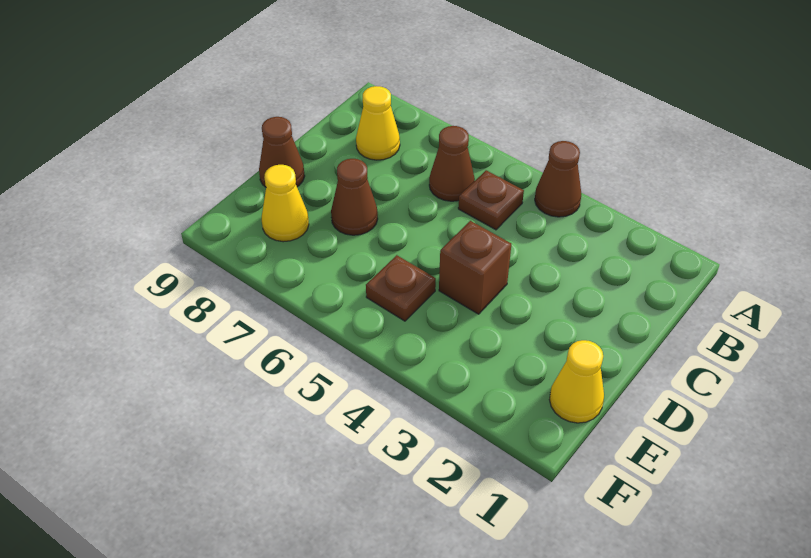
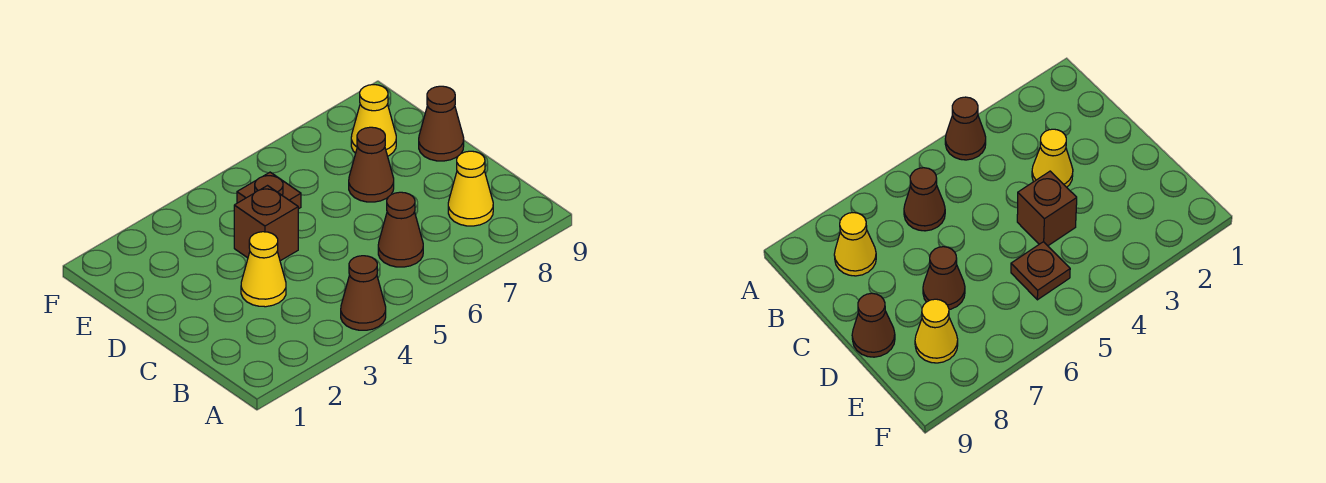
brown plate B5 level 1 -> none
yellow cone E1 level 1 -> yellow cone C3 level 1

